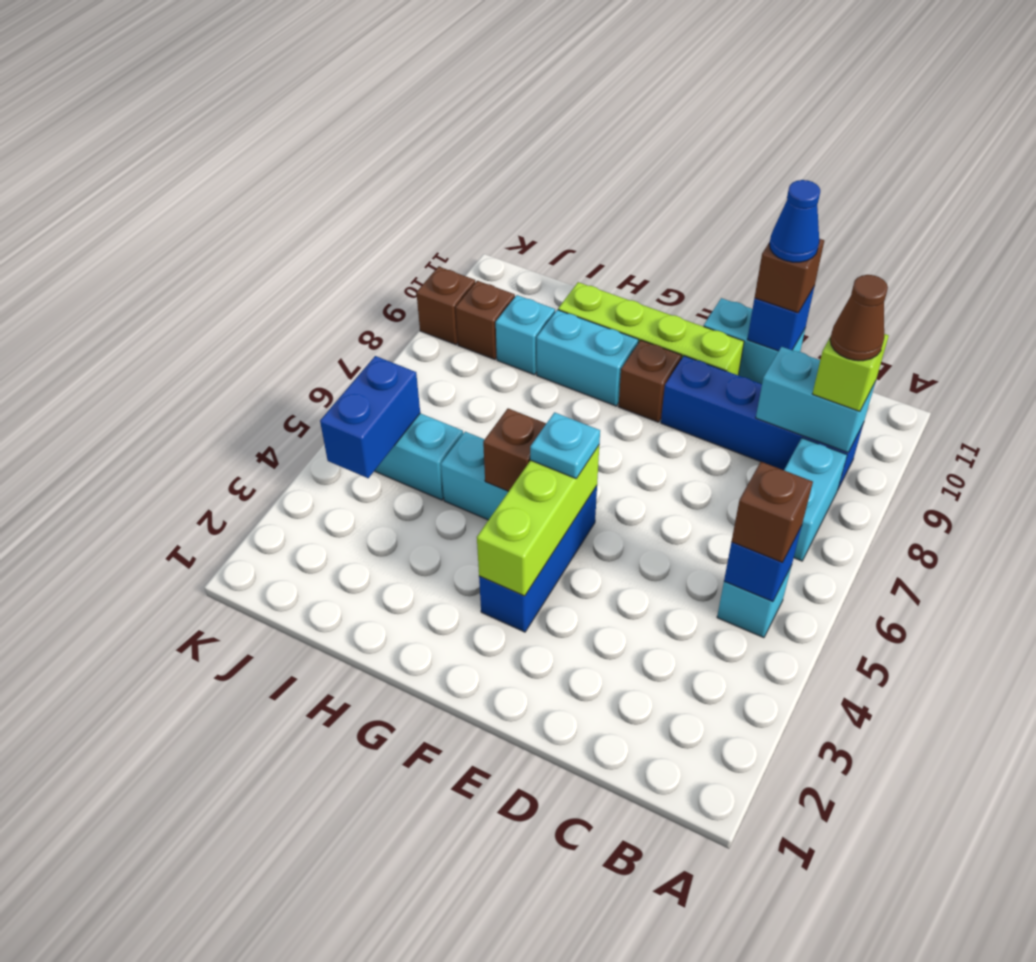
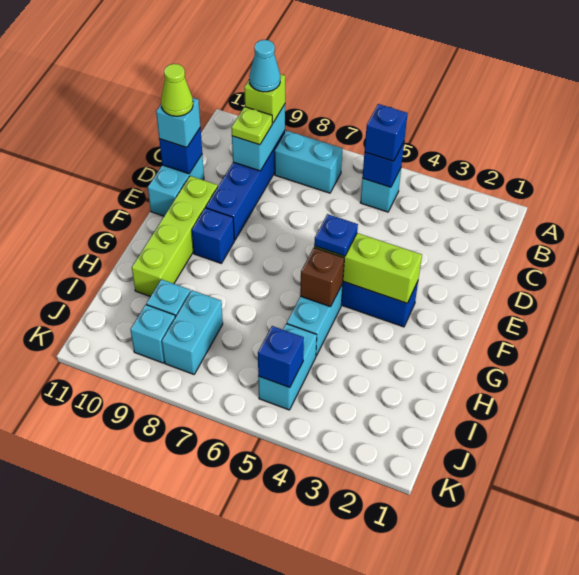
brown brick B5 level 3 -> blue brick B5 level 3
brown cone B9 level 4 -> cyan cone B9 level 4
none -> lime plate C9 level 3
brown brick D11 level 3 -> cyan brick D11 level 3
blue cone D11 level 4 -> lime cone D11 level 4
cyan plate F5 level 3 -> blue plate F5 level 3
brown brick F9 level 1 -> blue brick F9 level 1
cyan brick G9:H9 level 1 -> cyan brick I8:J8 level 1
blue brick J4:J5 level 2 -> blue brick J5 level 2
brown brick J9 level 1 -> cyan brick J9 level 1
brown brick K9 level 1 -> none

